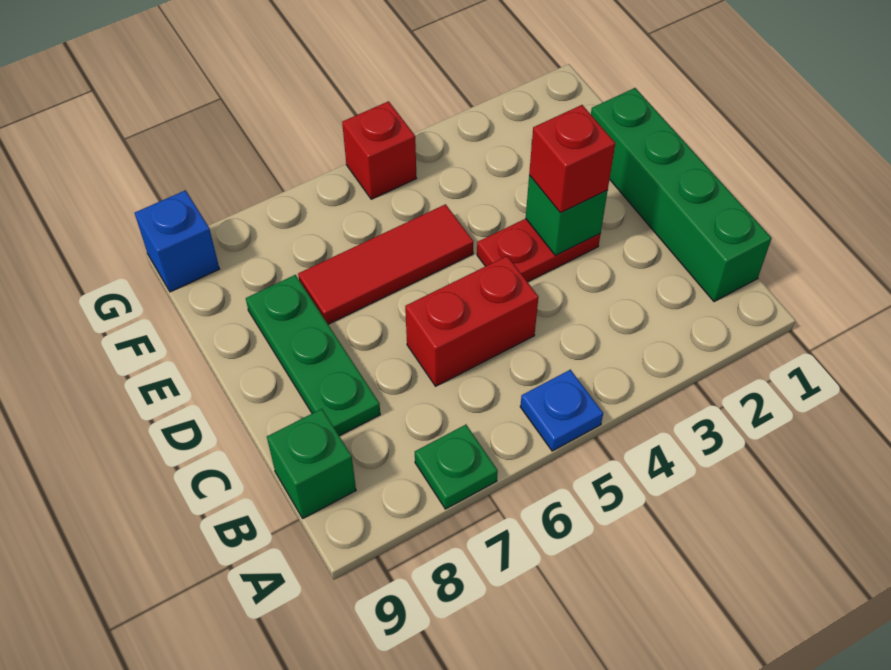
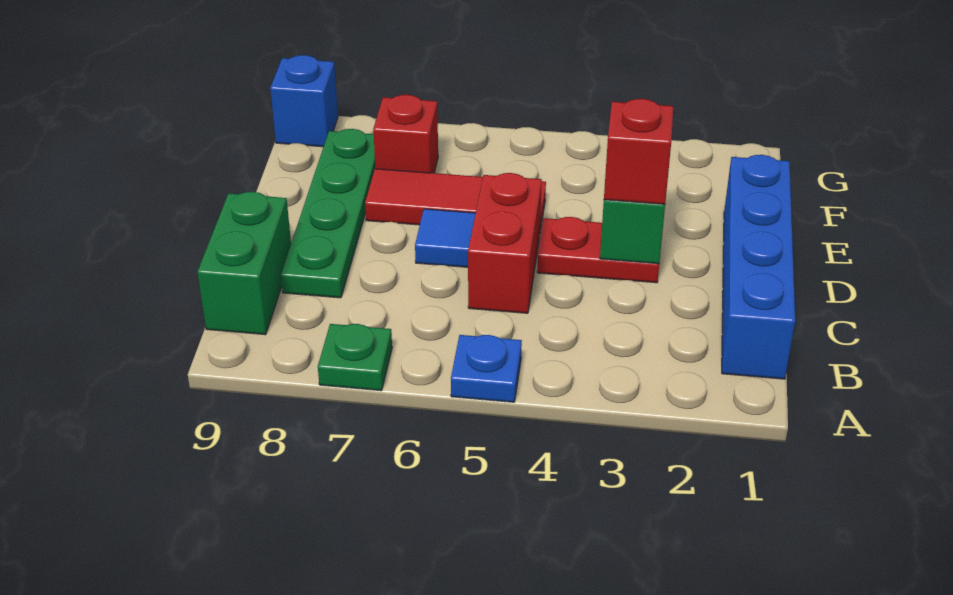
green brick B1:E1 level 1 -> blue brick B1:E1 level 1
green brick B9 level 1 -> green brick B9:C9 level 1
red brick C5:C6 level 1 -> red brick C5:D5 level 1
green plate C8:E8 level 1 -> green plate C8:F8 level 1
none -> blue tile D6 level 1
red brick G5 level 1 -> red brick F7 level 1

